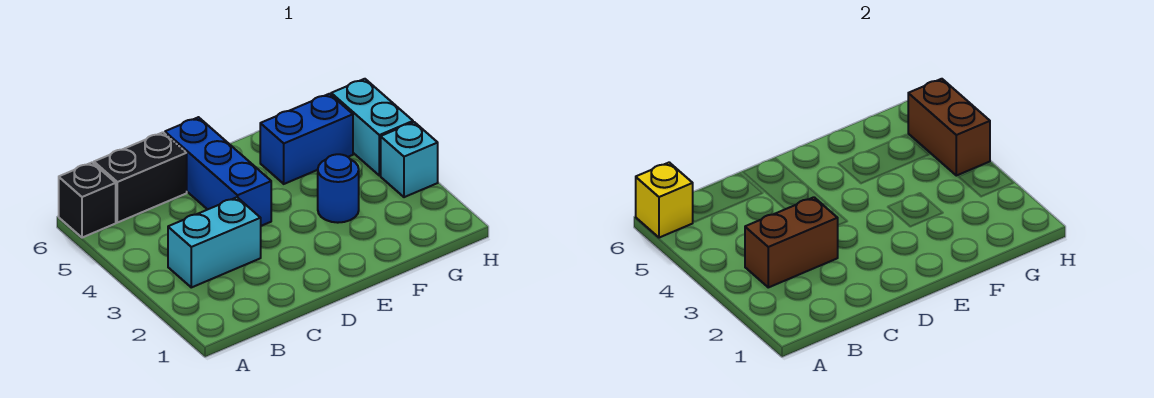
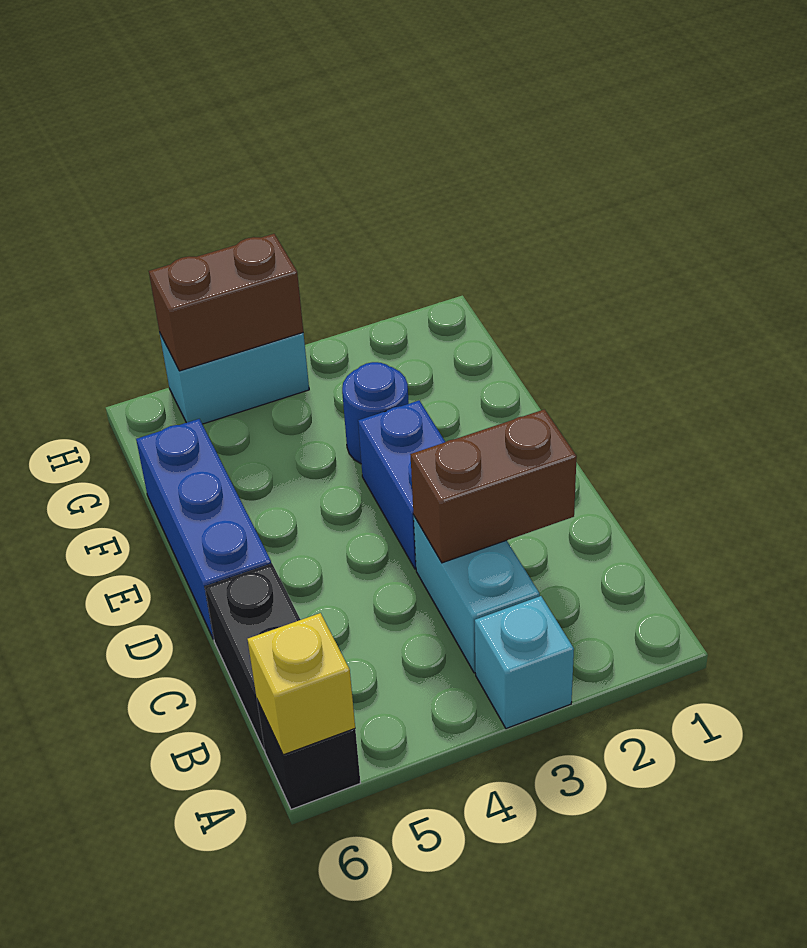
brown brick B3:C3 level 2 -> brown brick C2:C3 level 2
blue brick D4:D6 level 1 -> blue brick D6:F6 level 1
blue brick F5:G5 level 1 -> blue brick D3:E3 level 1
cyan brick H3 level 1 -> cyan brick A3 level 1

